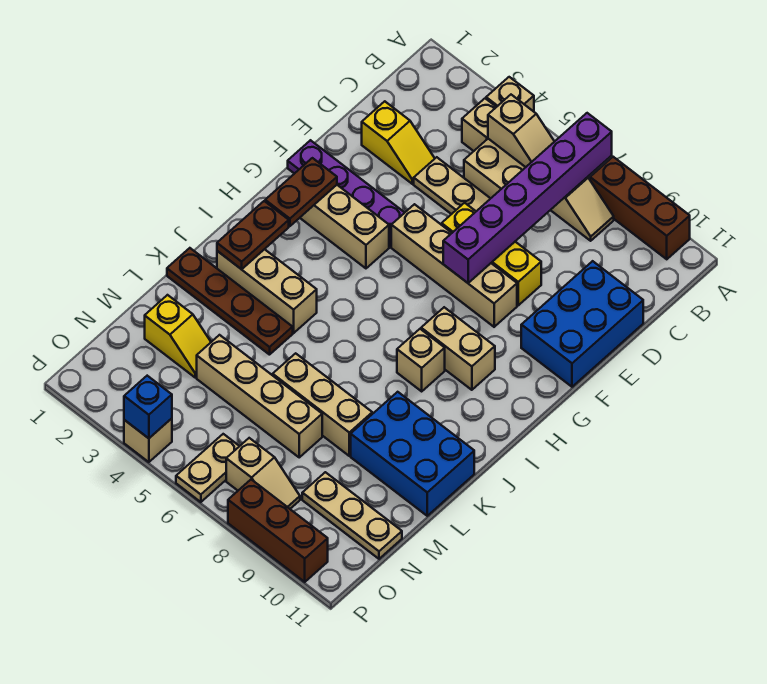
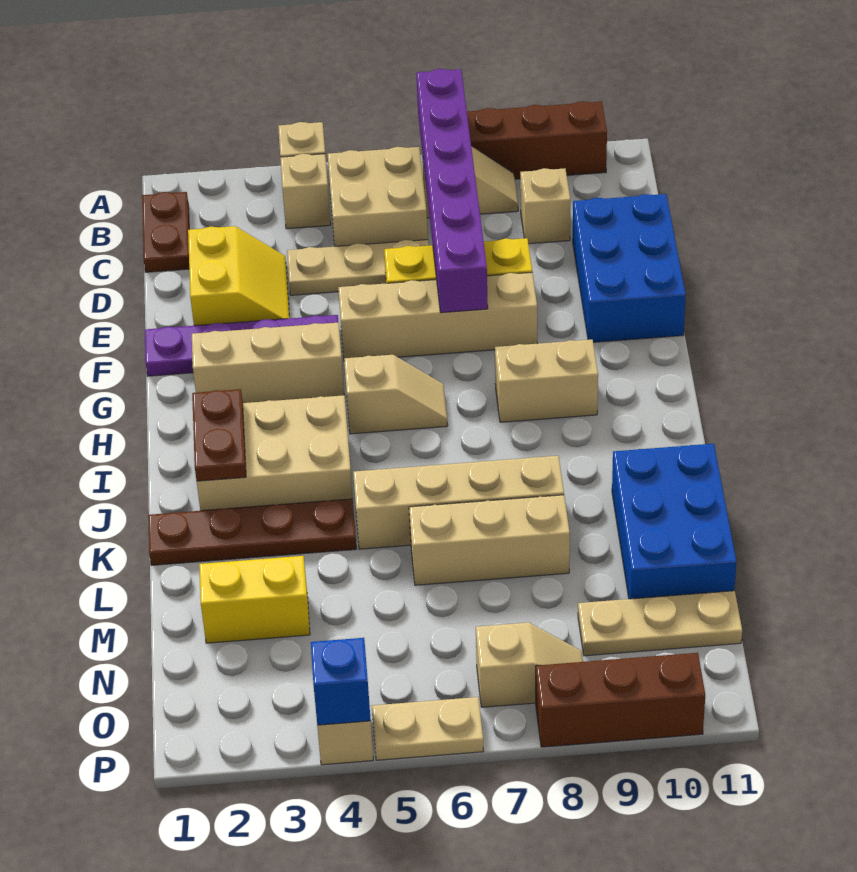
tan slope B5:B6 level 2 top 5 -> tan slope H5:H6 level 1 top 5
yellow slope D2:D3 level 1 top 2 -> yellow slope D2:E3 level 1 top 2
brown plate G2:H2 level 2 -> brown plate B1:C1 level 1
tan brick I8 level 1 -> tan brick C9 level 1
tan brick J2:J4 level 1 -> tan brick I2:J4 level 1
blue brick K9:L11 level 1 -> blue brick K10:M11 level 1
yellow slope M2:M3 level 1 top 2 -> yellow brick M2:M3 level 1
tan brick M4:M7 level 1 -> tan brick K5:K8 level 1
tan plate O6:P6 level 1 -> tan plate P5:P6 level 1

